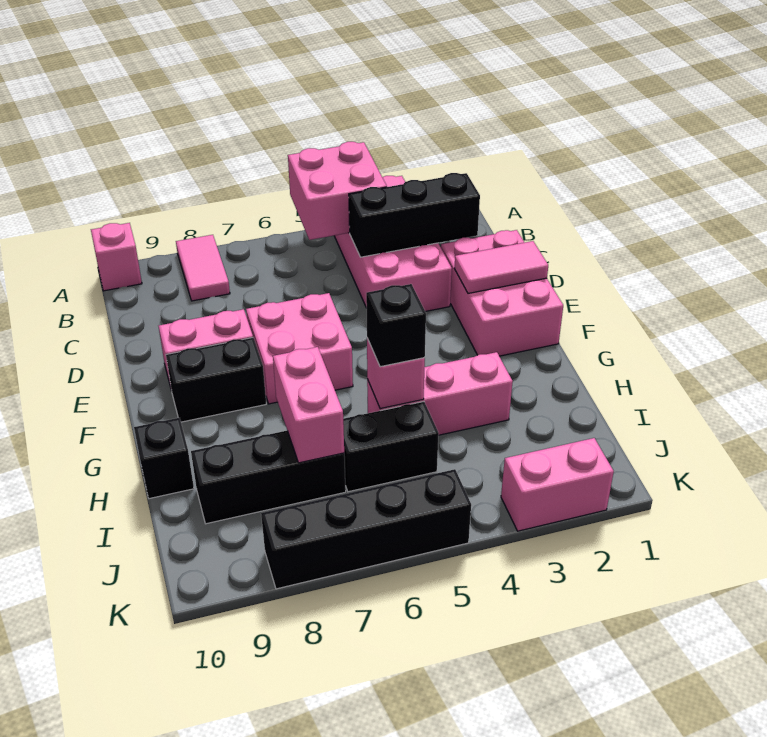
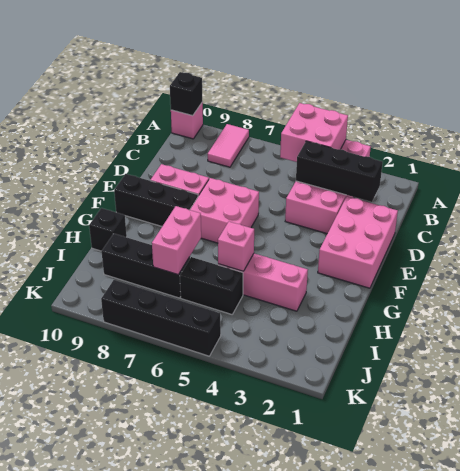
pink tile E1:E2 level 2 -> none
black brick F8:F9 level 1 -> black brick F8:F10 level 1
black brick H5 level 3 -> black brick A10 level 2
pink brick K2:K3 level 1 -> none

